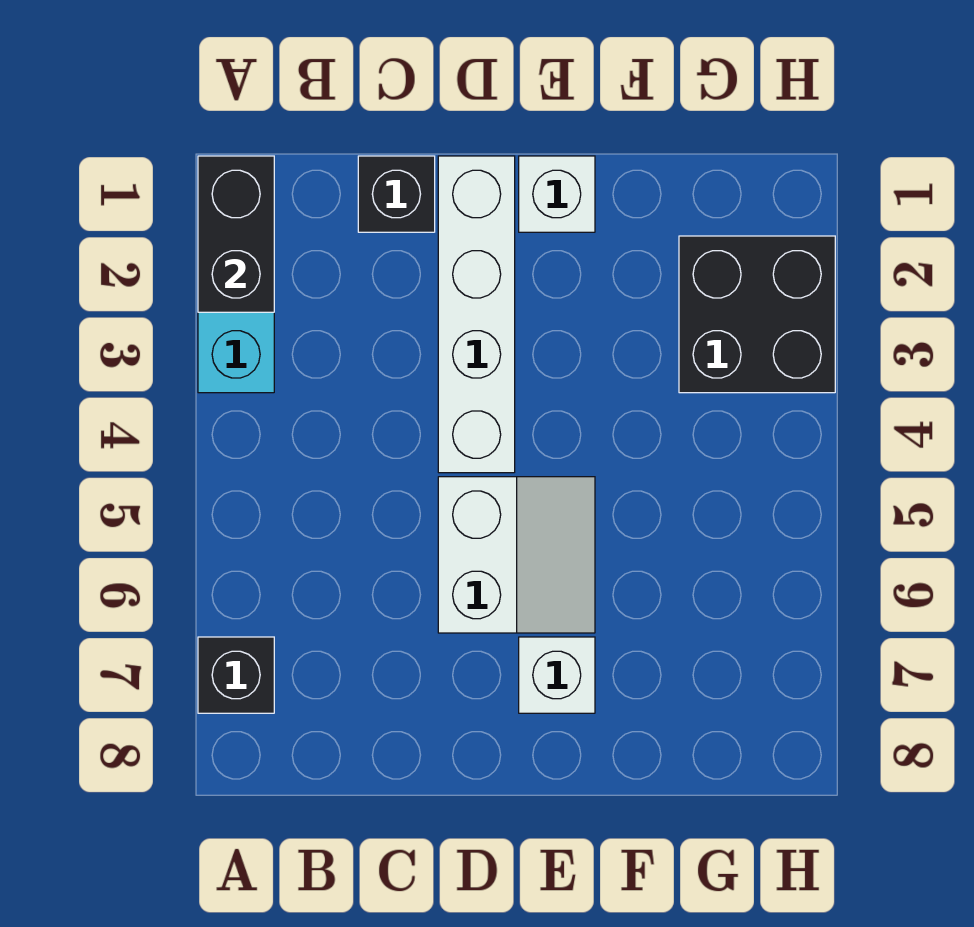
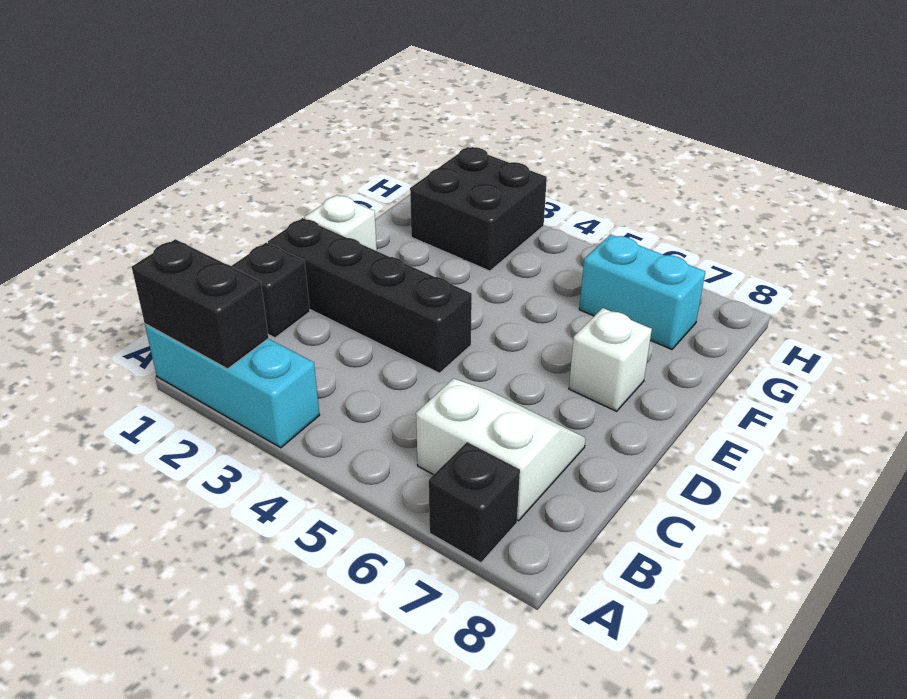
white brick D1:D4 level 1 -> black brick D1:D4 level 1
white slope D5:E6 level 1 top D -> white slope B6:C7 level 1 top B
none -> cyan brick G6:G7 level 1

